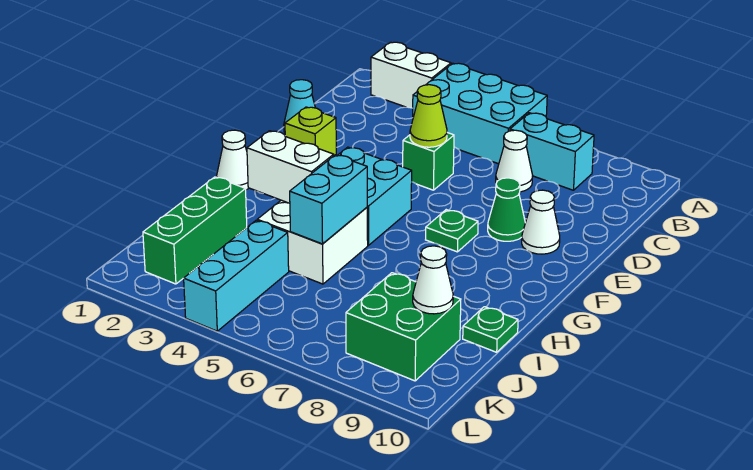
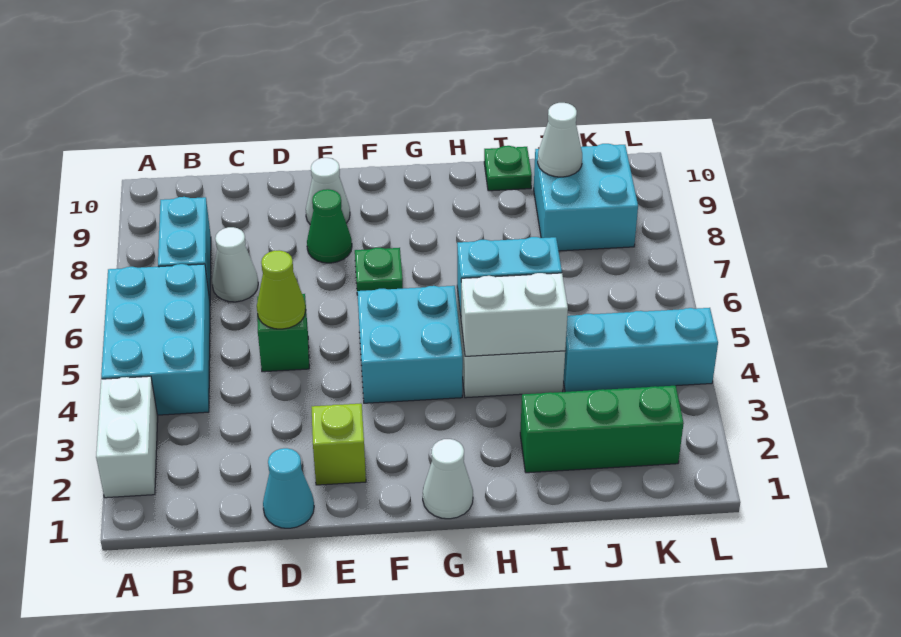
white brick H3:H4 level 2 -> white brick H4:I4 level 2
green brick J8:K9 level 1 -> cyan brick J8:K9 level 1

